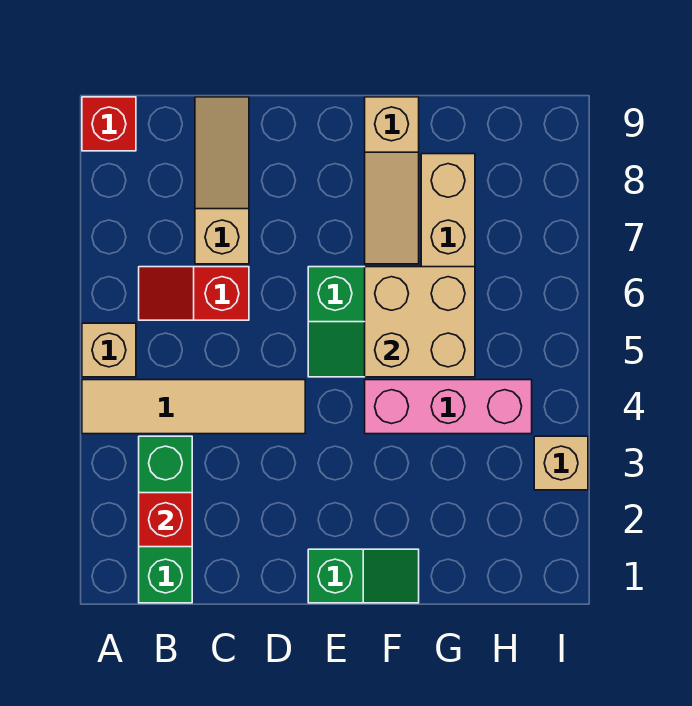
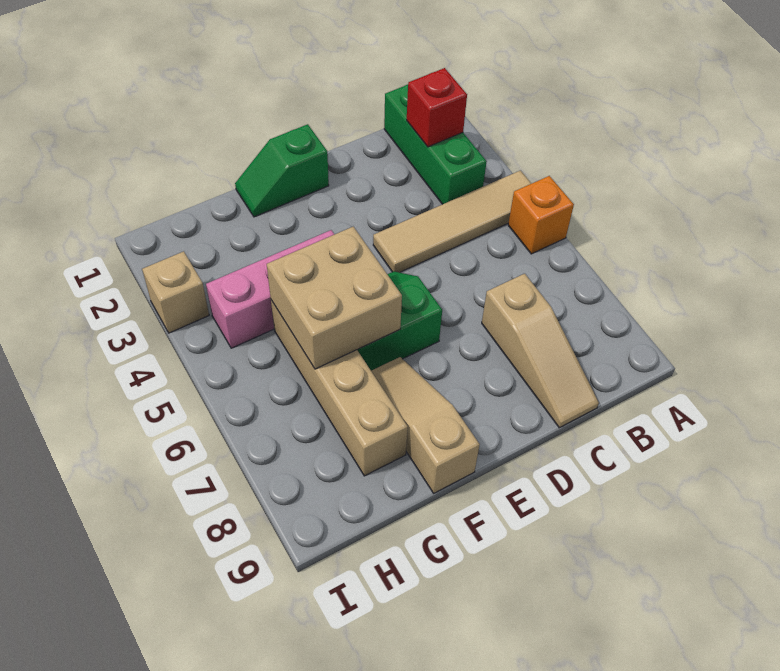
tan brick A5 level 1 -> orange brick A5 level 1
red brick A9 level 1 -> none
red slope B6:C6 level 1 top C -> none

